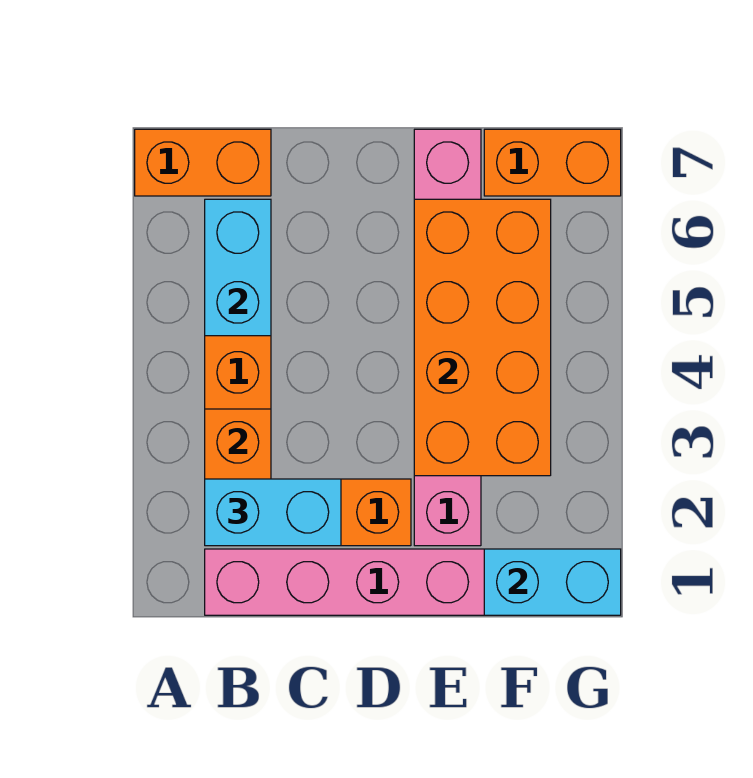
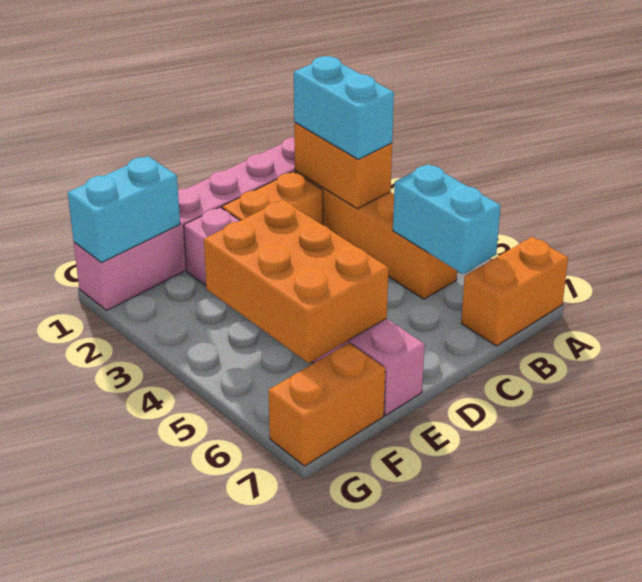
cyan brick B2:C2 level 3 -> cyan brick B2:B3 level 3
orange brick E3:F6 level 2 -> orange brick E4:F6 level 2

